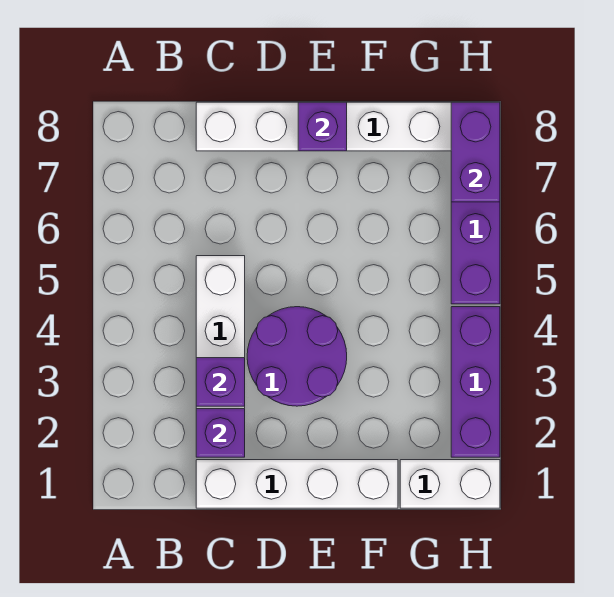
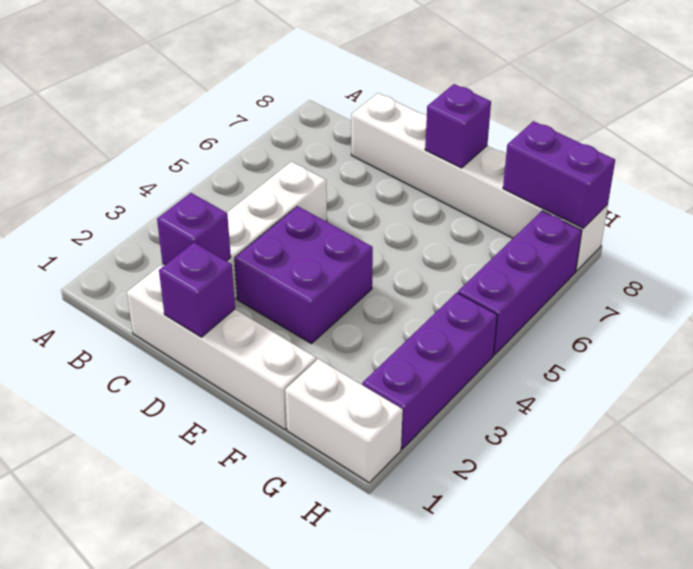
purple brick C3 level 2 -> purple brick D1 level 2
purple round brick D3:E4 level 1 -> purple brick D3:E4 level 1
purple brick H7:H8 level 2 -> purple brick G8:H8 level 2

